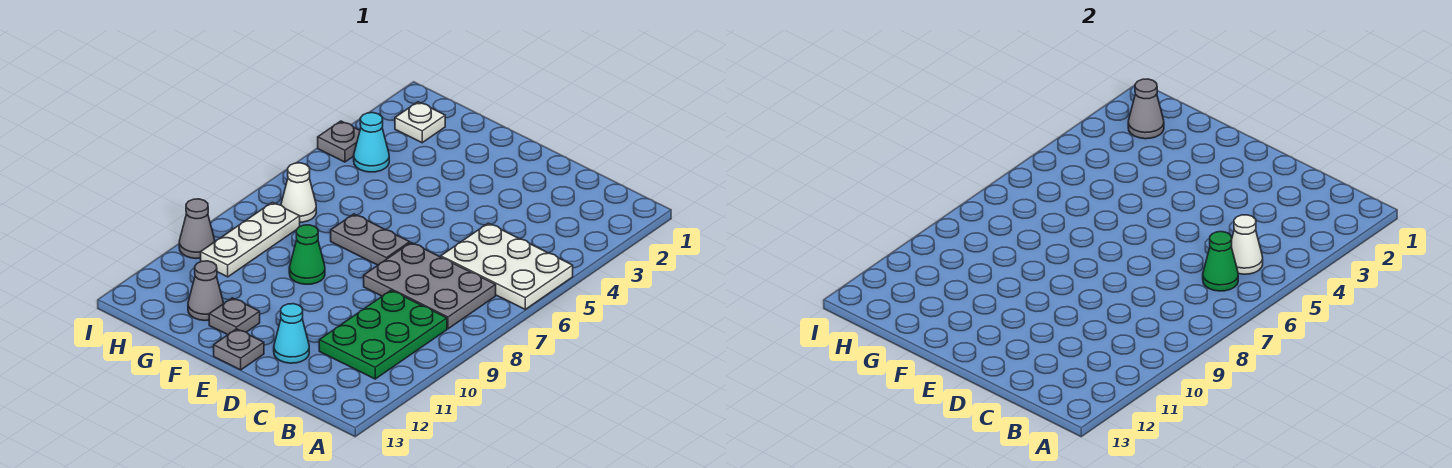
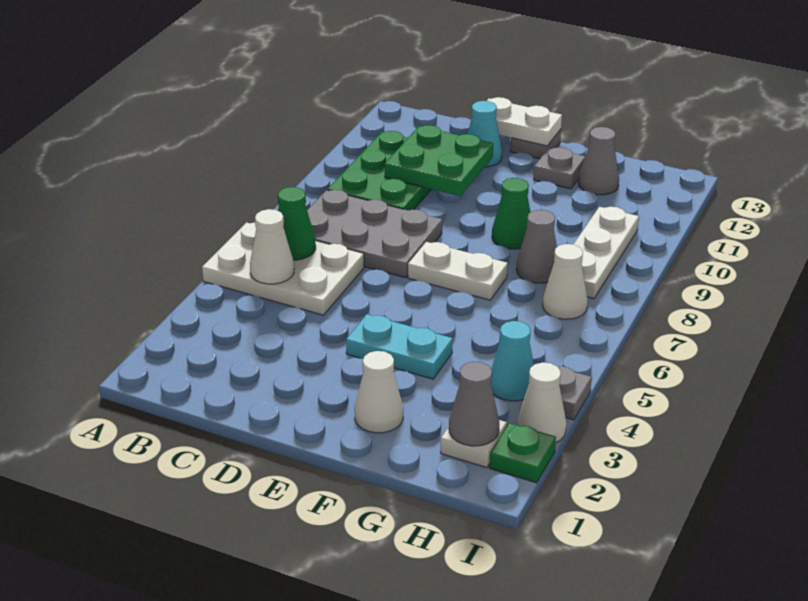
none -> green plate C10:D11 level 2
none -> white plate D13:E13 level 2
none -> cyan plate E4:F4 level 1
grey plate E7:F7 level 1 -> white plate E7:F7 level 1
none -> white cone F2 level 1
none -> green plate I2 level 1
none -> white cone I3 level 1
grey cone I10 level 1 -> grey cone G8 level 1

